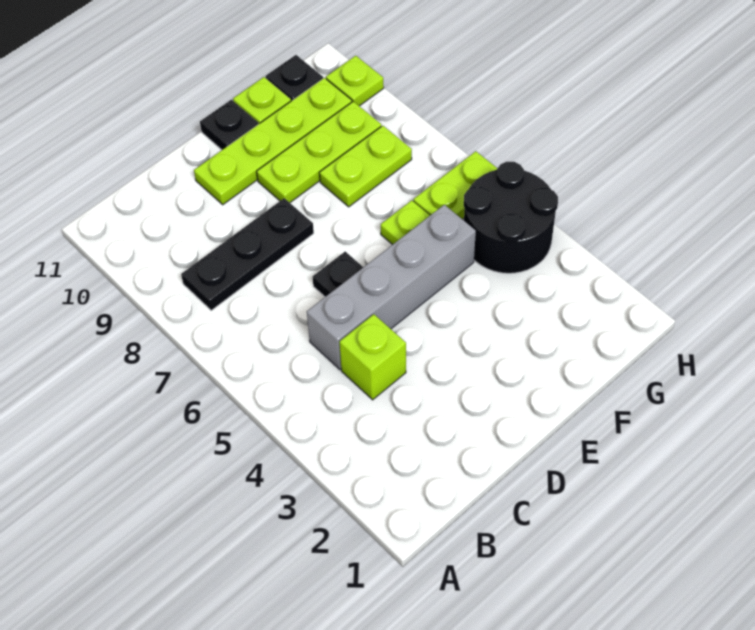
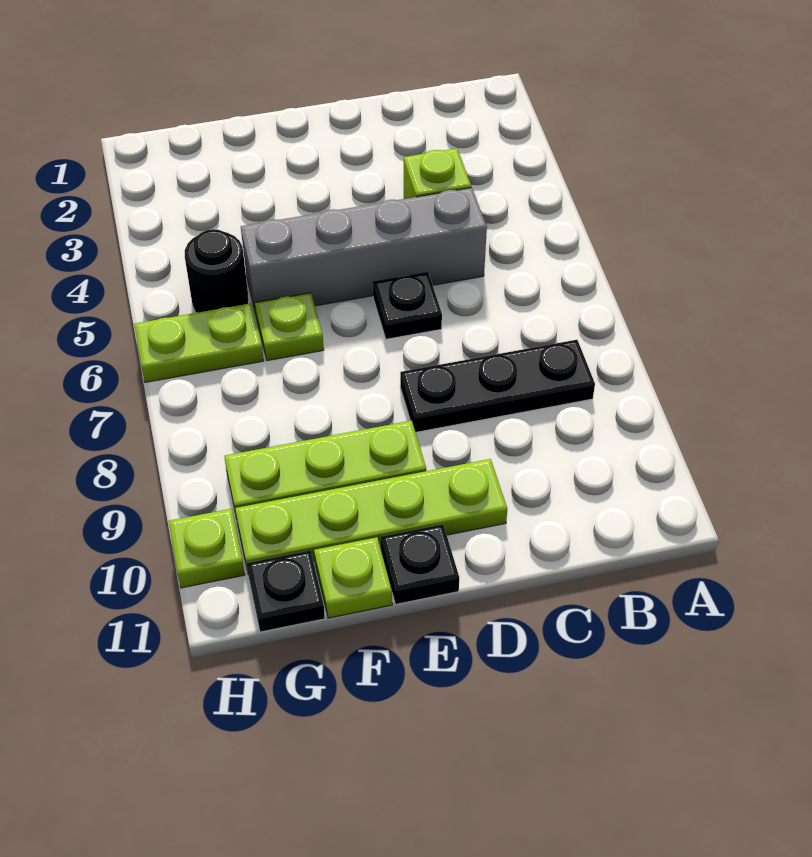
lime plate F8:G8 level 1 -> none
black round brick G4:H5 level 1 -> black round brick G5 level 1

